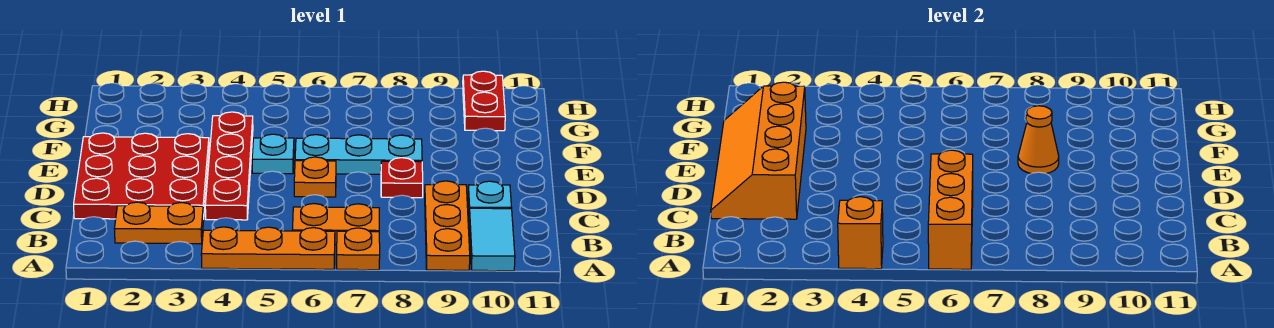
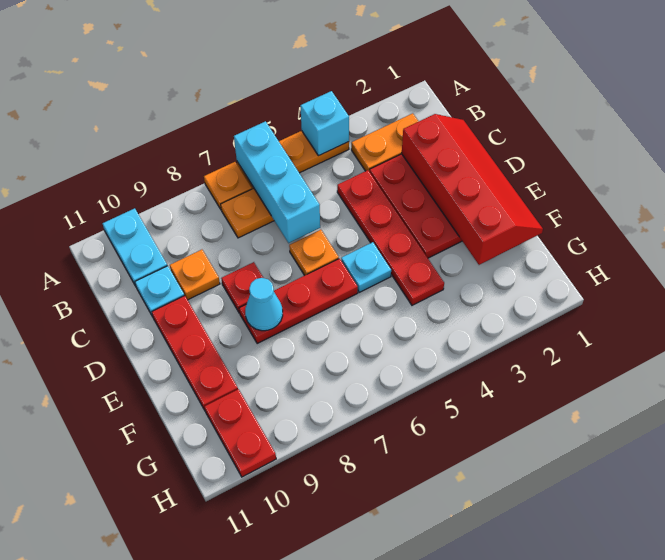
orange brick A4 level 2 -> cyan brick A4 level 2
orange brick A6:C6 level 2 -> cyan brick A6:C6 level 2
orange plate A9:C9 level 1 -> orange plate C9 level 1
cyan tile A10:B10 level 1 -> cyan plate A10:B10 level 1
orange slope C1:F2 level 2 top 2 -> red slope C1:F2 level 2 top 2
none -> red plate D10:F10 level 1
cyan plate E6:E8 level 1 -> red plate E6:E8 level 1
orange cone E8 level 2 -> cyan cone E8 level 2

